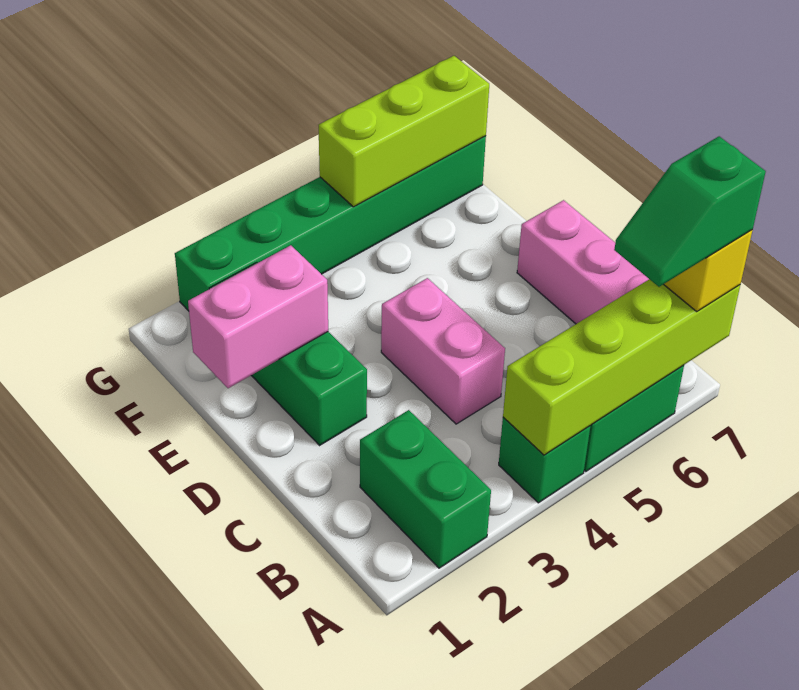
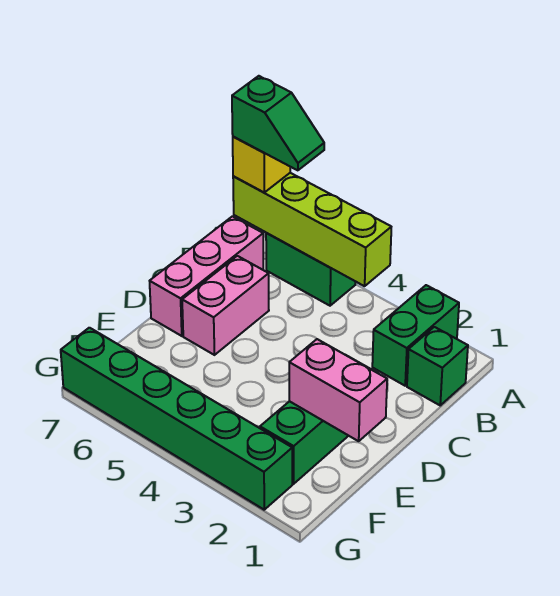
green brick A4 level 1 -> green brick B1 level 1
pink brick C4:D4 level 1 -> pink brick C6:D6 level 1
lime brick G5:G7 level 2 -> none

